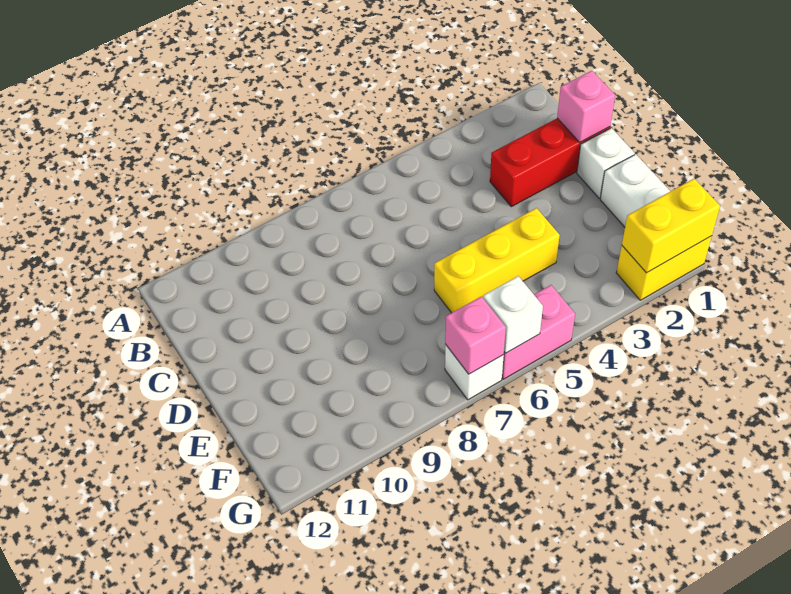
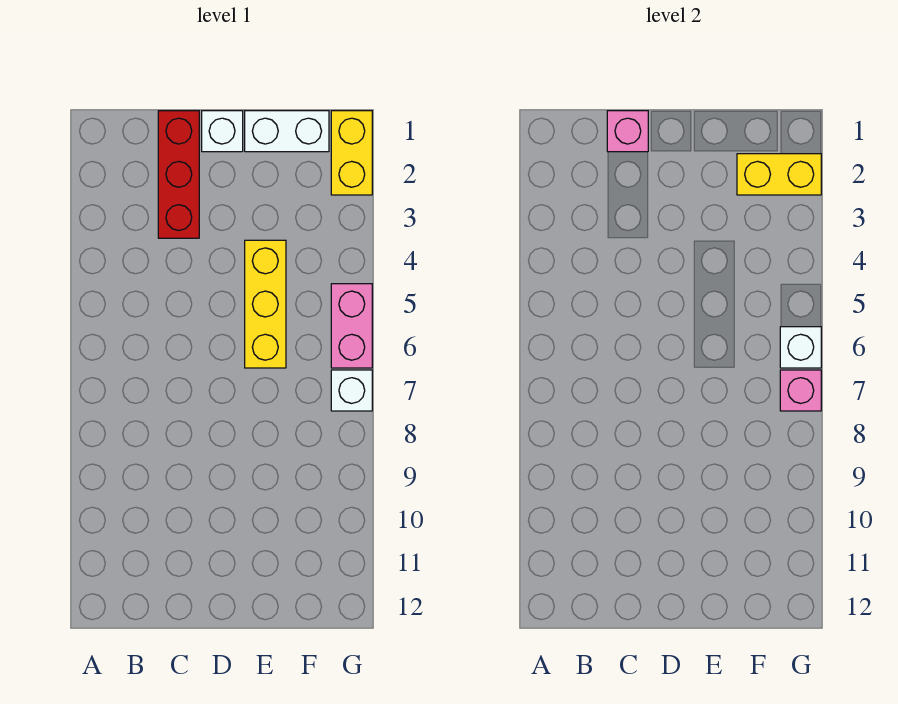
yellow brick G1:G2 level 2 -> yellow brick F2:G2 level 2

